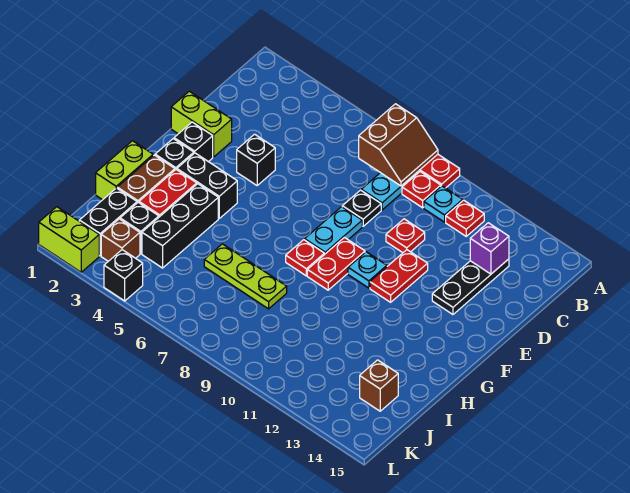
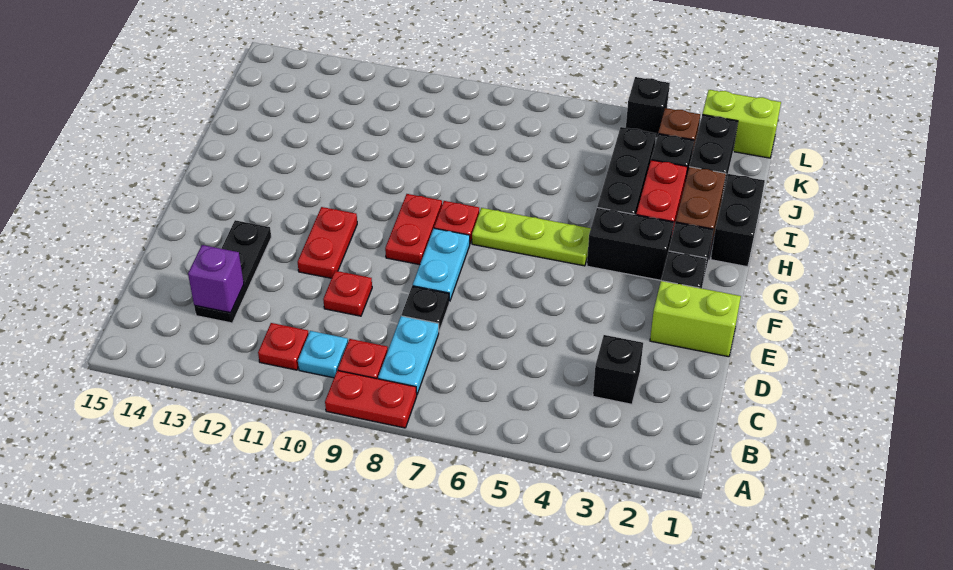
brown slope A7:B8 level 2 top 7 -> none
black brick E4 level 1 -> black brick C3 level 1
cyan plate F10 level 1 -> none
lime brick H1:I1 level 1 -> black brick H1:I1 level 1
lime plate I6:I8 level 1 -> lime plate G5:G7 level 1
brown brick J14 level 1 -> none

